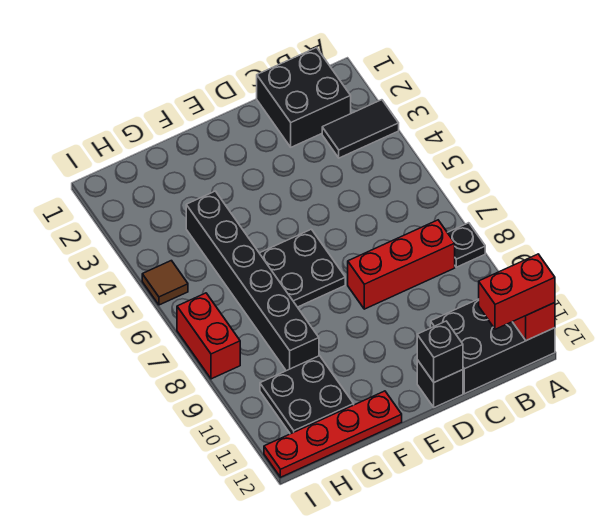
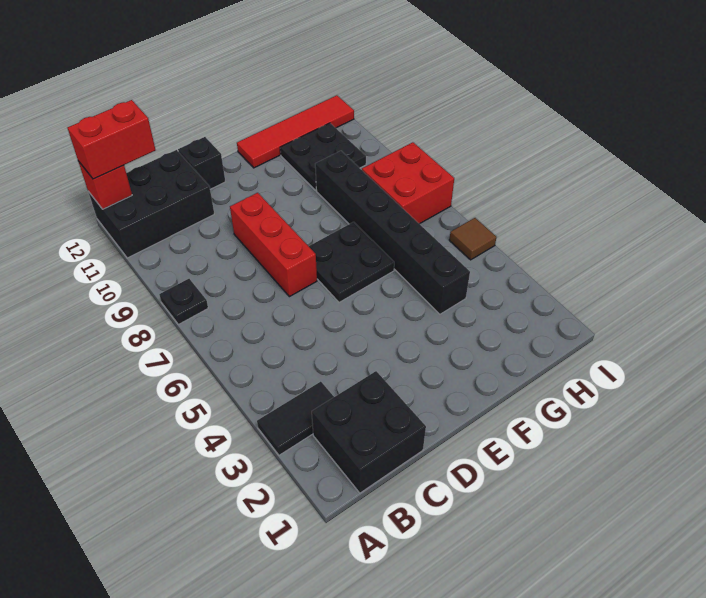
red brick B8:D8 level 1 -> red brick D7:D9 level 1
black brick D12 level 2 -> none
red plate F12:I12 level 1 -> red tile F12:I12 level 1
red brick I7:I8 level 1 -> red brick H7:I8 level 1

